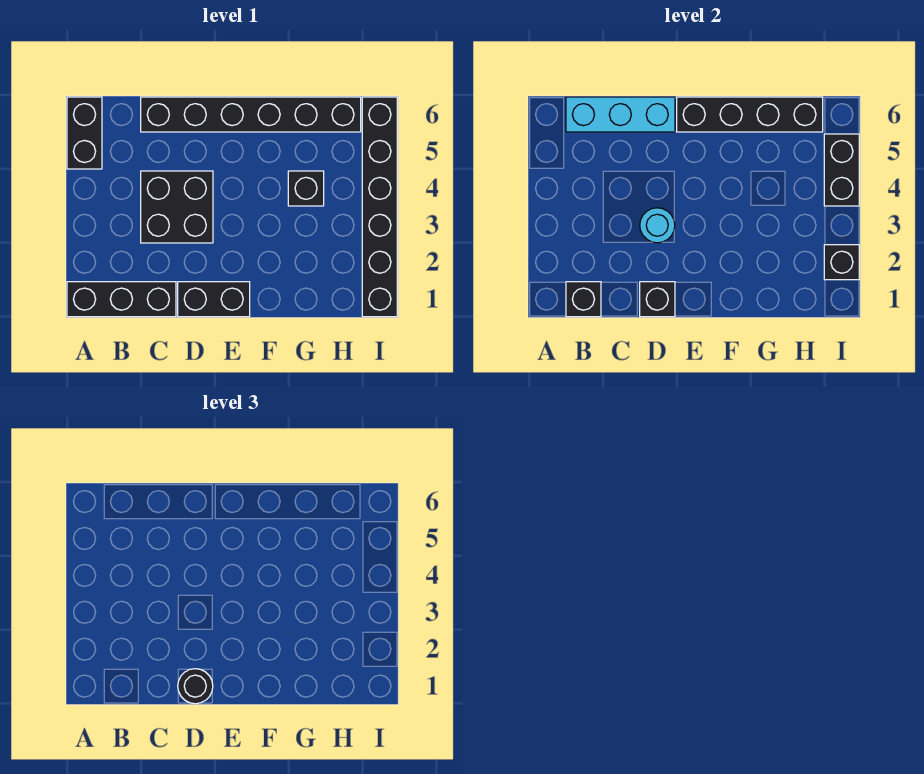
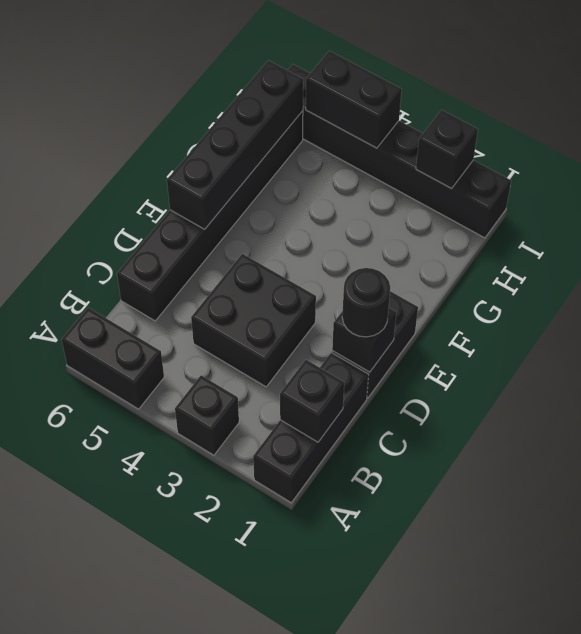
cyan brick B6:D6 level 2 -> none
cyan round brick D3 level 2 -> none
black brick G4 level 1 -> black brick A3 level 1

